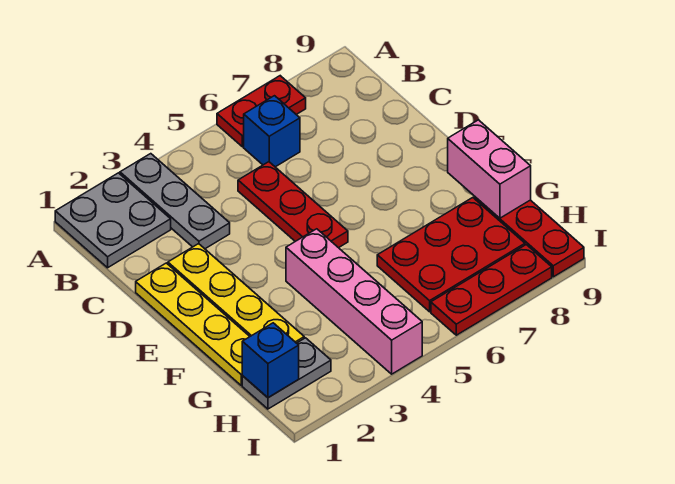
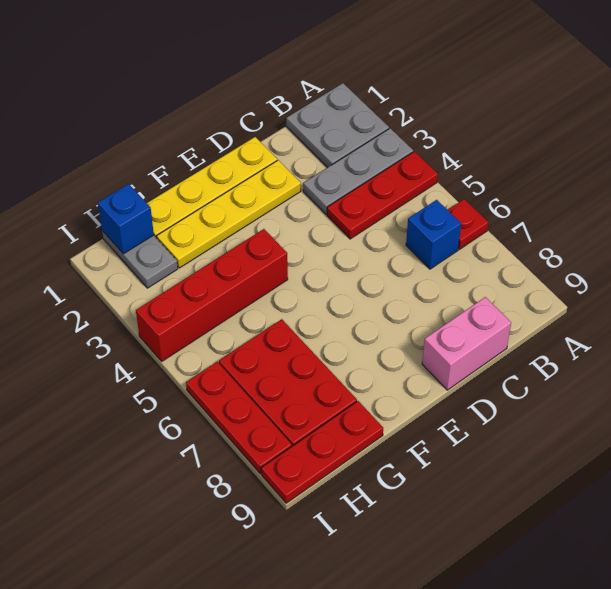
red plate A6:A7 level 1 -> red plate A6 level 1
red plate C5:E5 level 1 -> red plate A4:C4 level 1
pink brick F4:I4 level 1 -> red brick F4:I4 level 1
pink brick F9:G9 level 2 -> pink brick C9:D9 level 1

